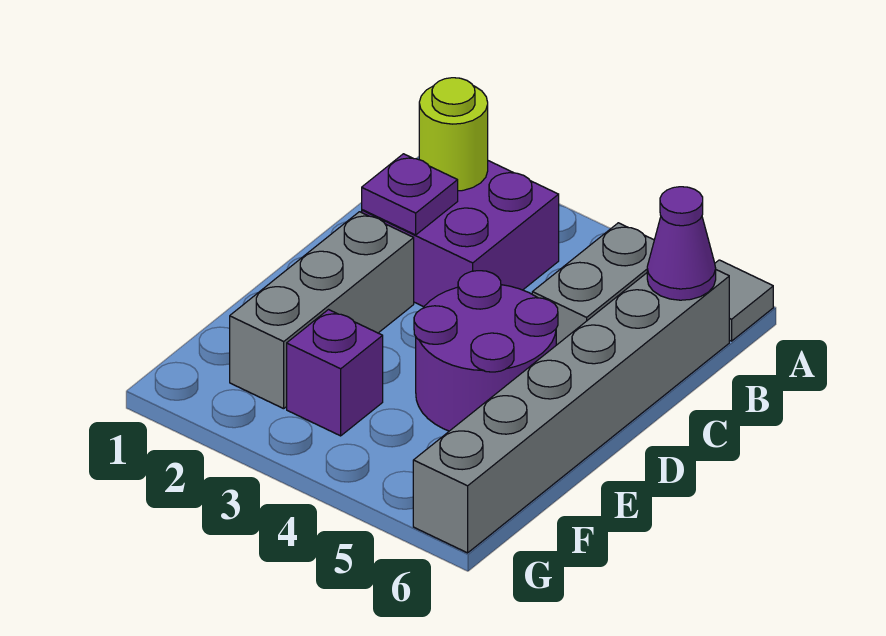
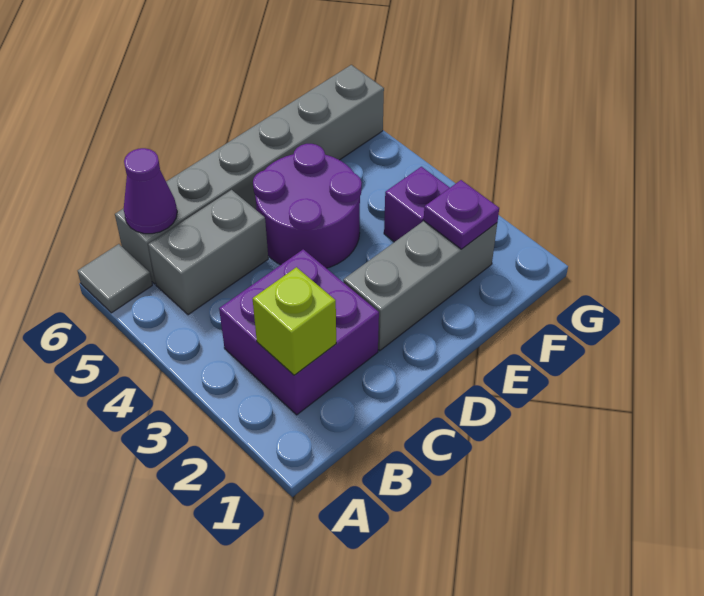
lime round brick B2 level 2 -> lime brick B2 level 2
purple plate C2 level 2 -> purple plate F2 level 2

